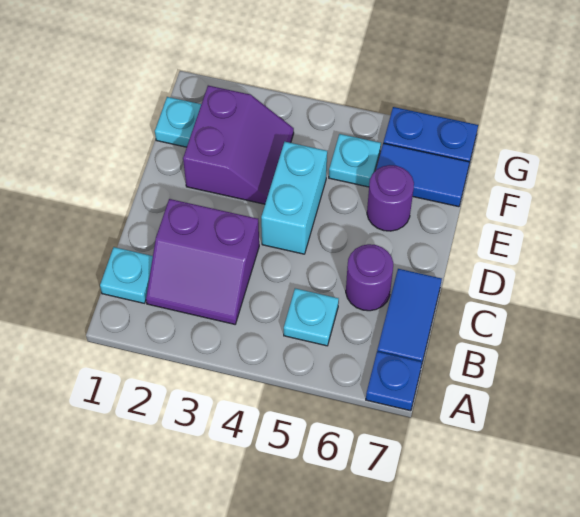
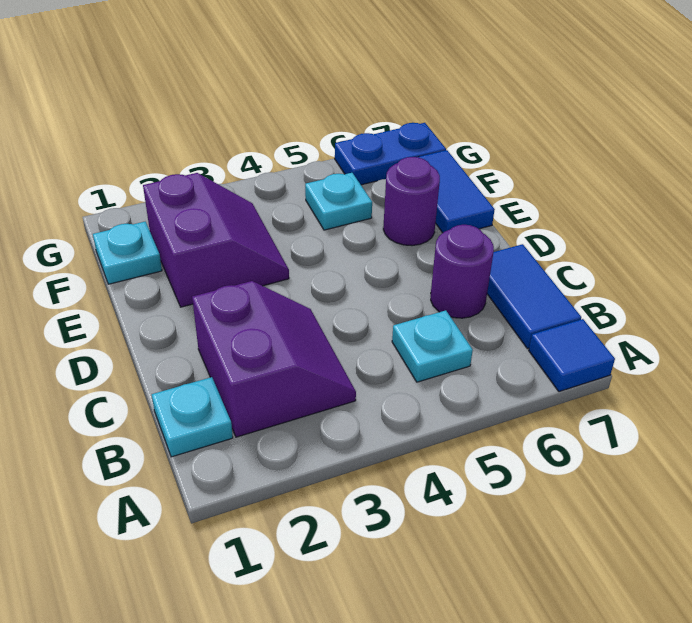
blue plate A7 level 1 -> blue tile A7 level 1
purple slope B2:C3 level 1 top C -> purple slope B2:C3 level 1 top 2
cyan brick D4:E4 level 1 -> none
blue tile F6:F7 level 1 -> blue tile E7:F7 level 1

